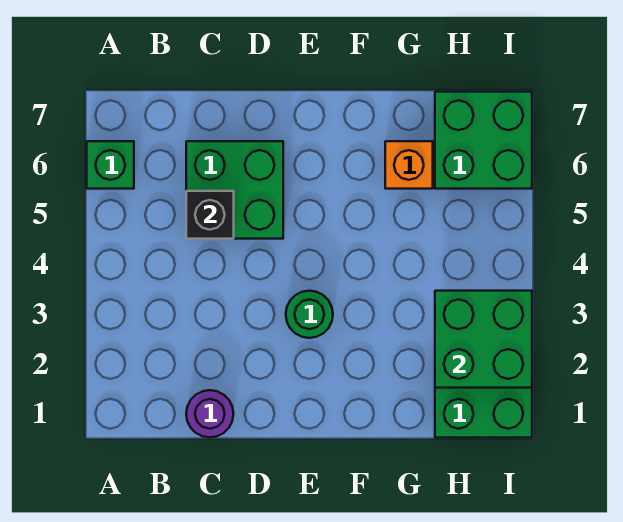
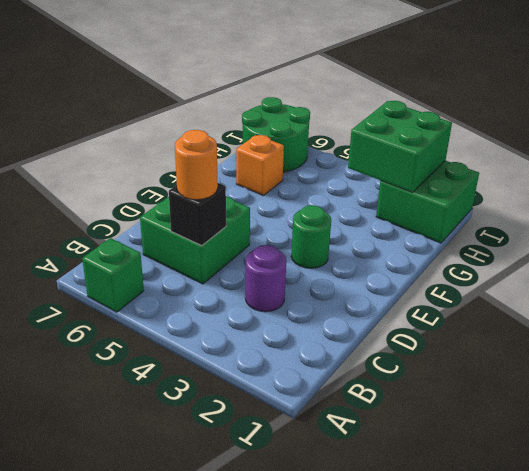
purple round brick C1 level 1 -> purple round brick C3 level 1
none -> orange round brick C5 level 3
green brick H6:I7 level 1 -> green round brick H6:I7 level 1

